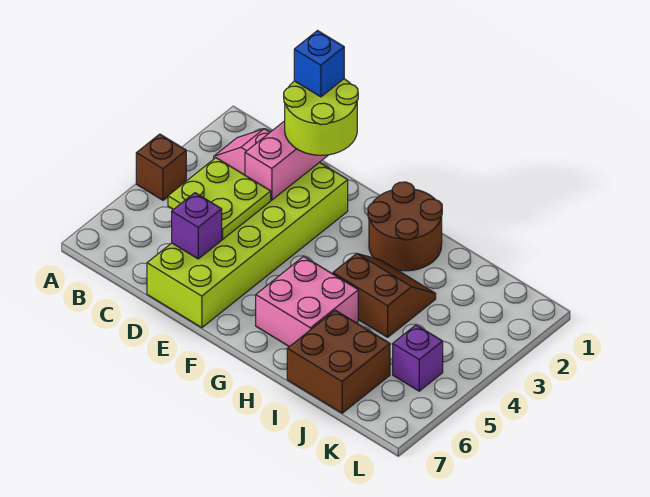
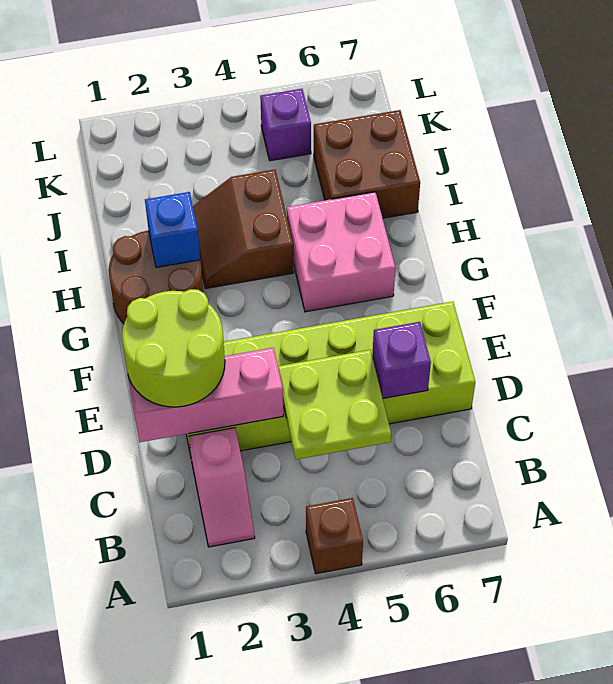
blue brick D1 level 4 -> blue brick H2 level 2

